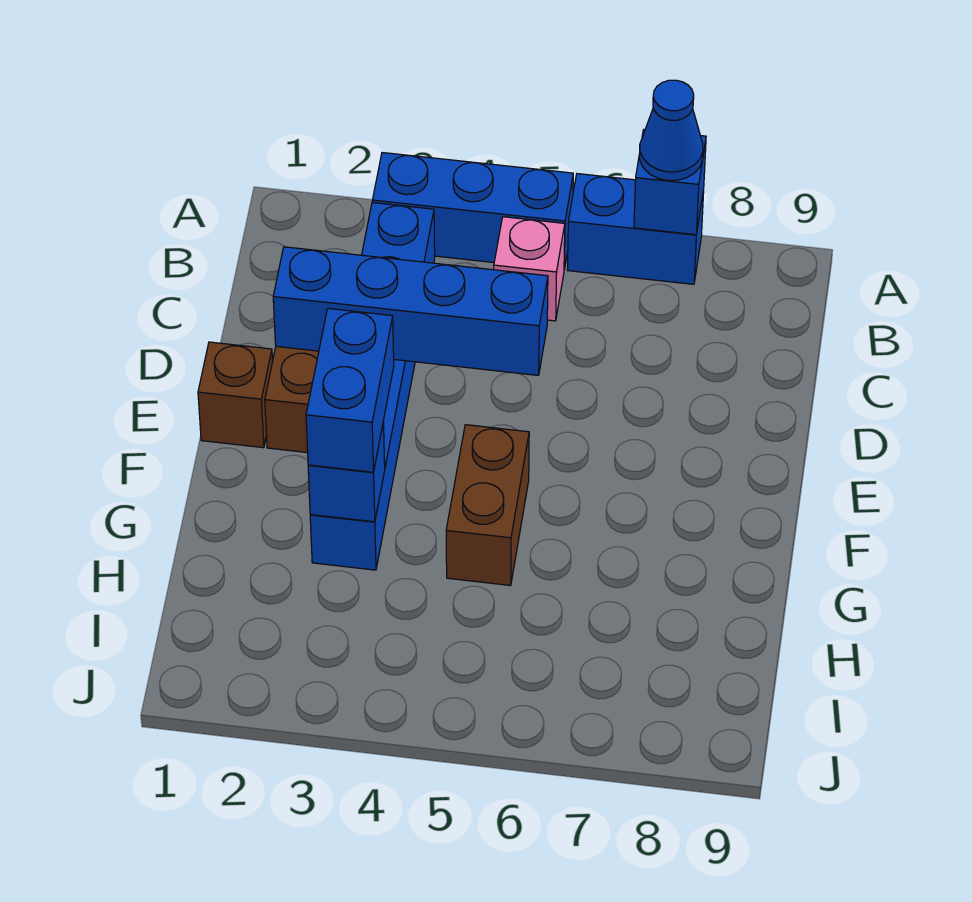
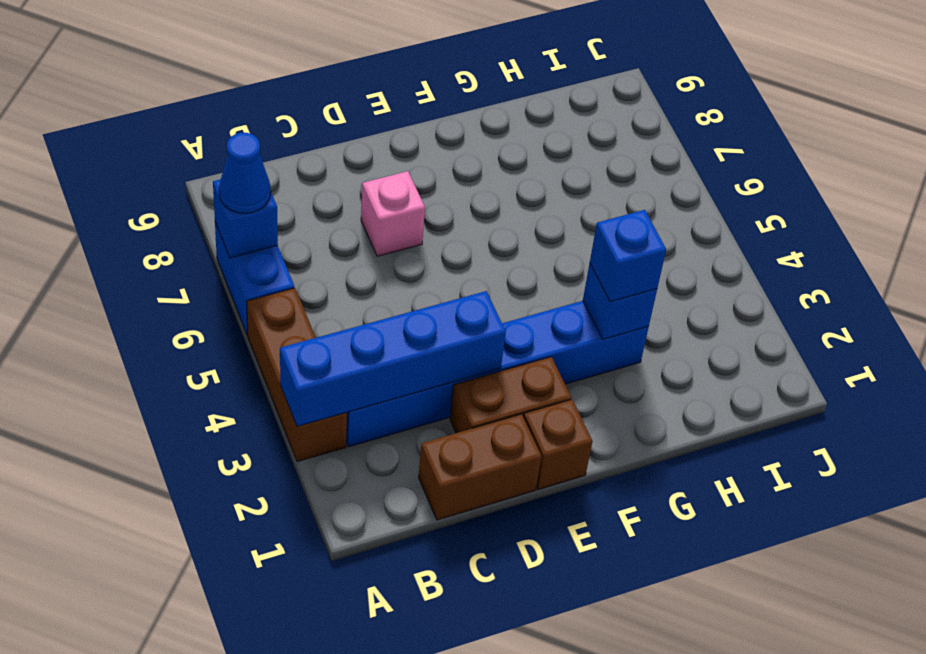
blue brick A3:A5 level 1 -> brown brick A3:A5 level 1
pink brick B5 level 1 -> pink brick D7 level 1
blue brick D2:D5 level 2 -> blue brick A3:D3 level 2
blue brick F3:G3 level 3 -> blue brick G3 level 3
brown brick F5:G5 level 1 -> brown brick C1:D1 level 1

